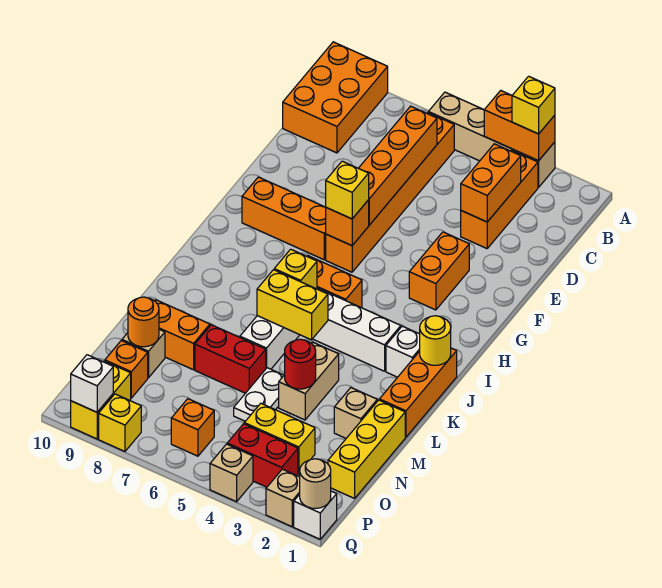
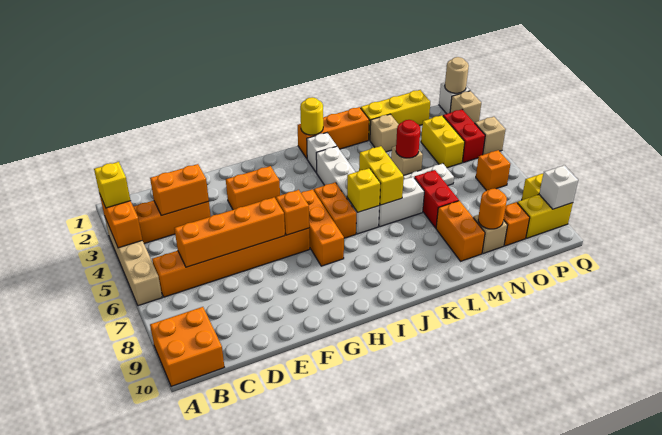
orange brick A9:C10 level 1 -> orange brick A9:B10 level 1
yellow brick G6 level 3 -> none
orange brick G7:G9 level 1 -> orange brick H5:H7 level 1
tan brick L4:M4 level 1 -> tan brick M4 level 1

